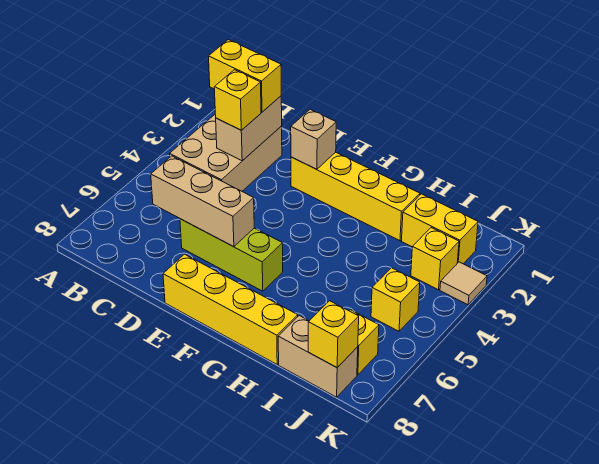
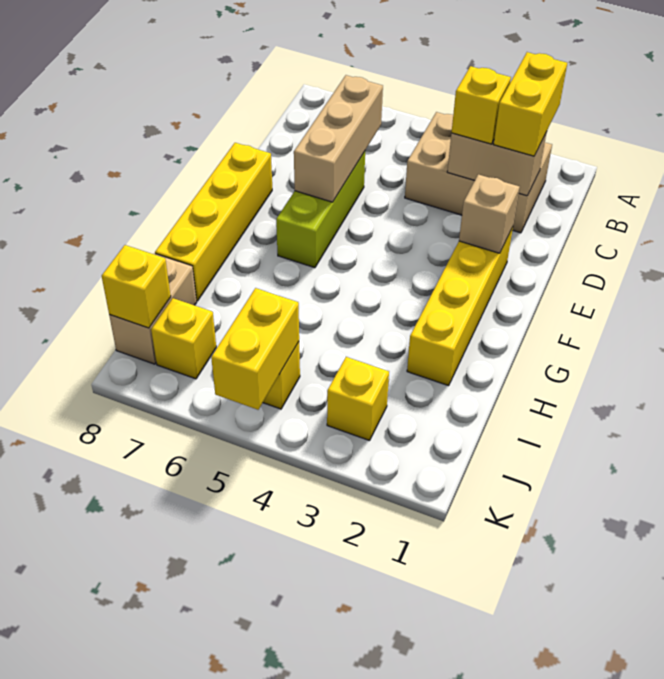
yellow brick I2:J2 level 1 -> yellow brick J5:K5 level 2
tan tile K3 level 1 -> none

